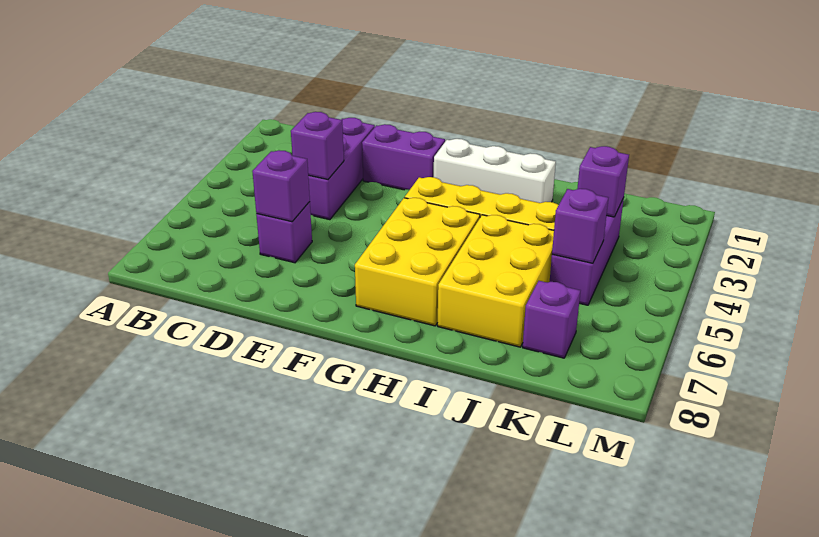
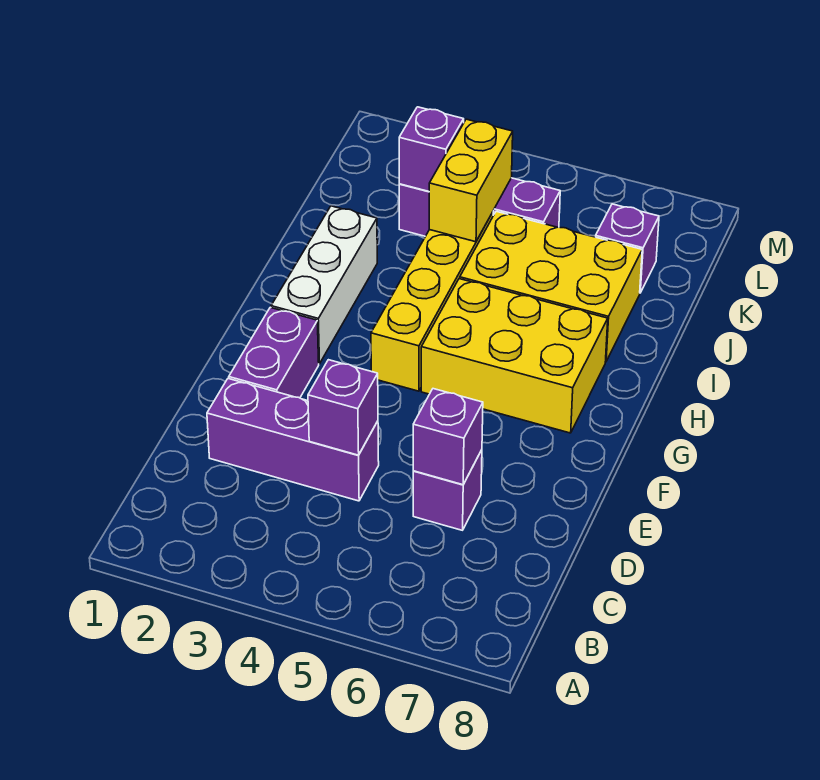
none -> yellow brick J4:K4 level 2
purple brick K5 level 2 -> none

